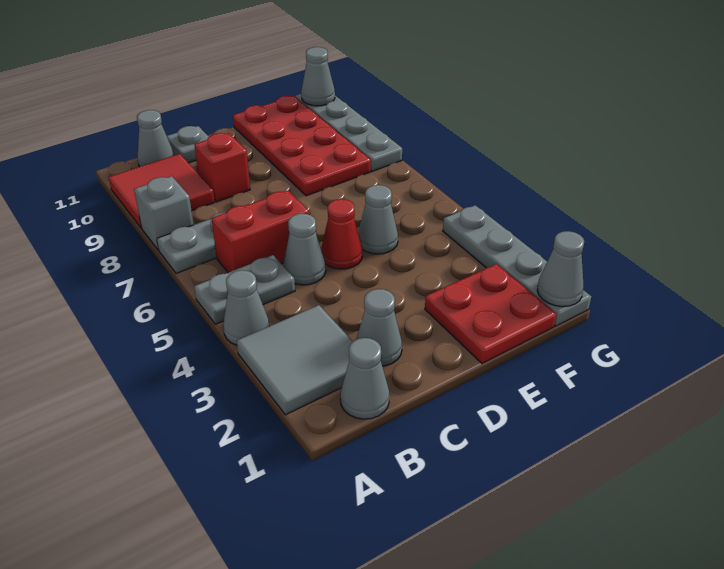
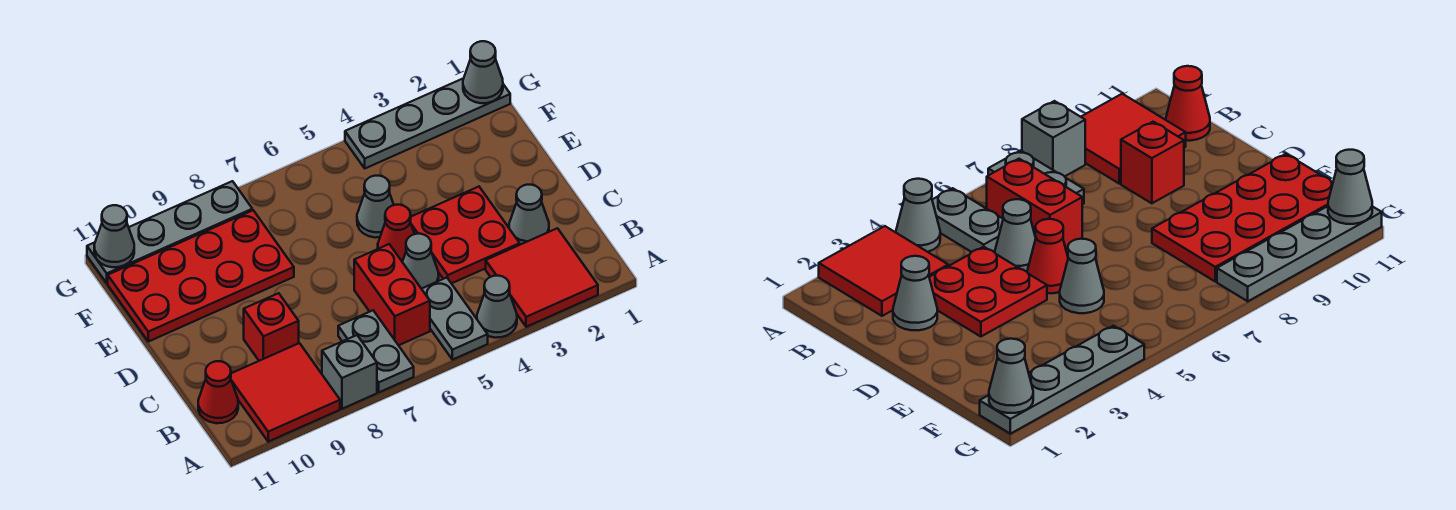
grey tile A2:B3 level 1 -> red tile A2:B3 level 1
grey cone B1 level 1 -> none
grey cone B11 level 1 -> red cone B11 level 1
grey plate C11 level 1 -> none
red plate E1:F2 level 1 -> red plate C3:D4 level 1

